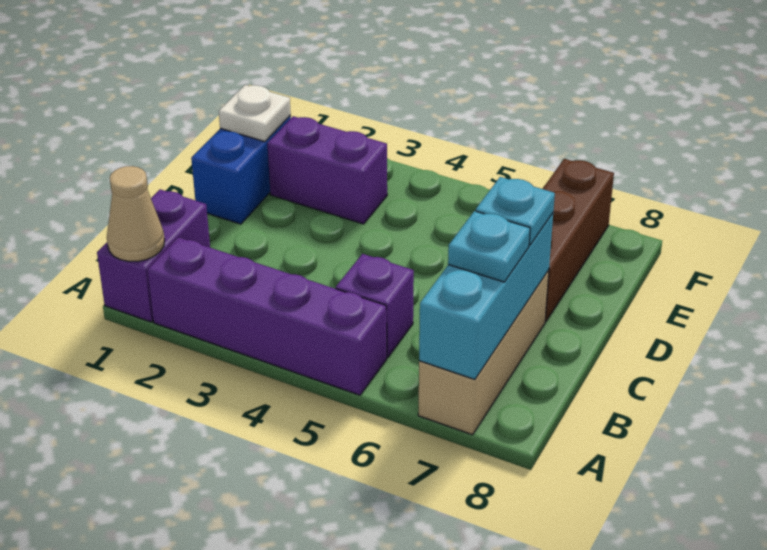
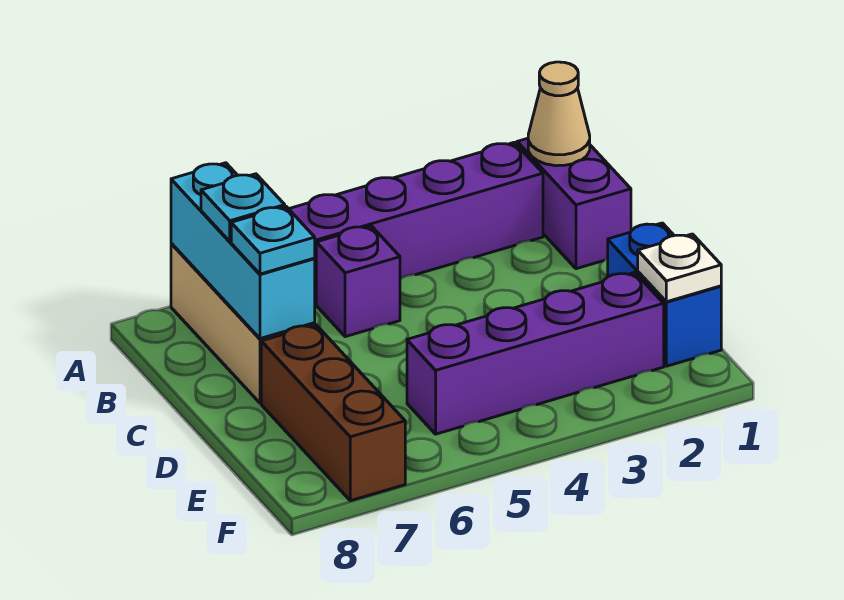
purple brick E2:E3 level 1 -> purple brick E2:E5 level 1

